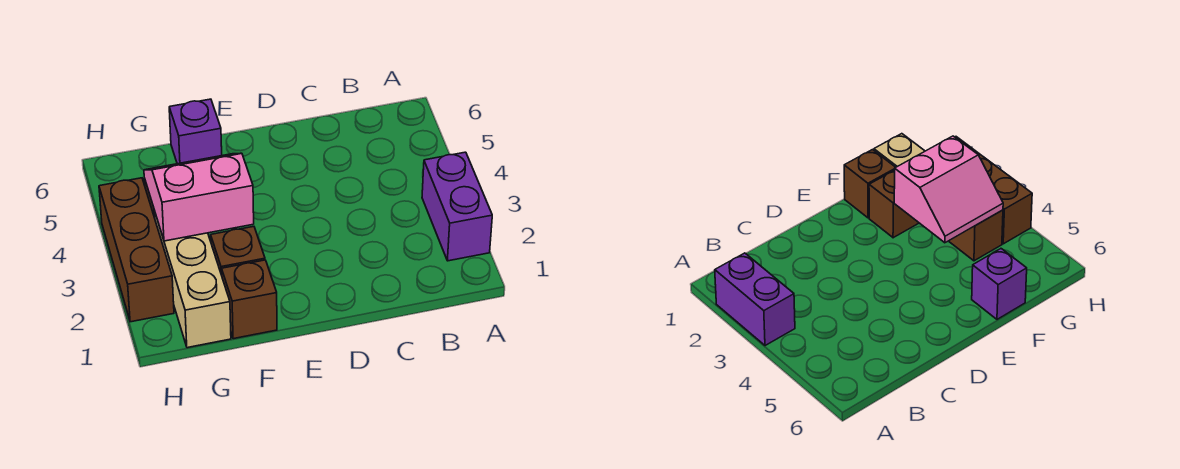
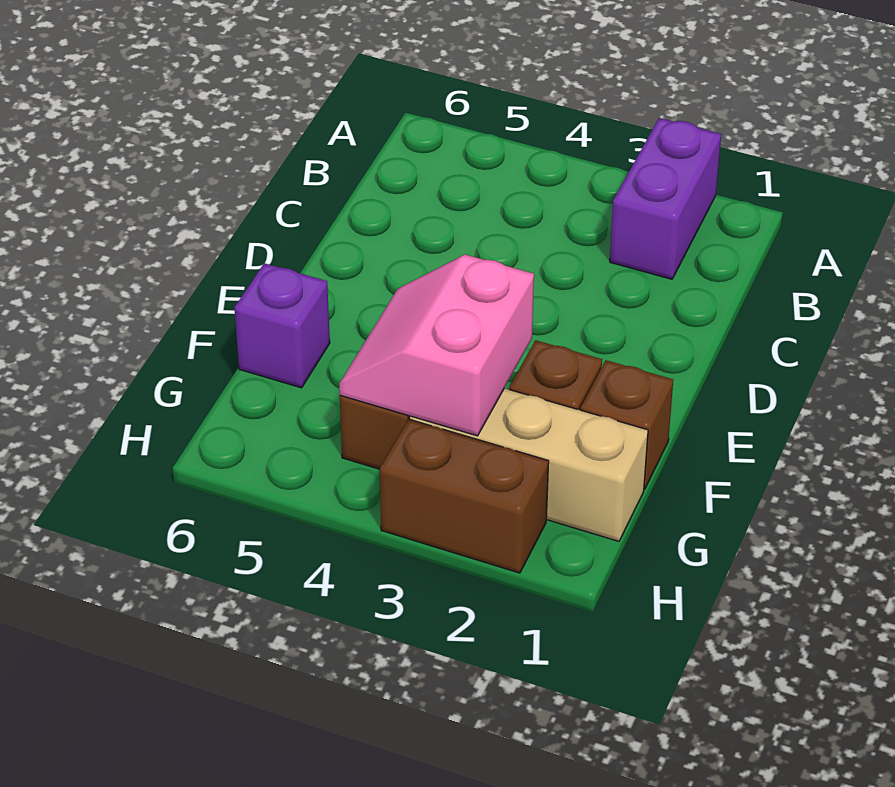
purple brick A2:A3 level 1 -> purple brick A2:B2 level 1
brown brick H2:H4 level 1 -> brown brick H2:H3 level 1

